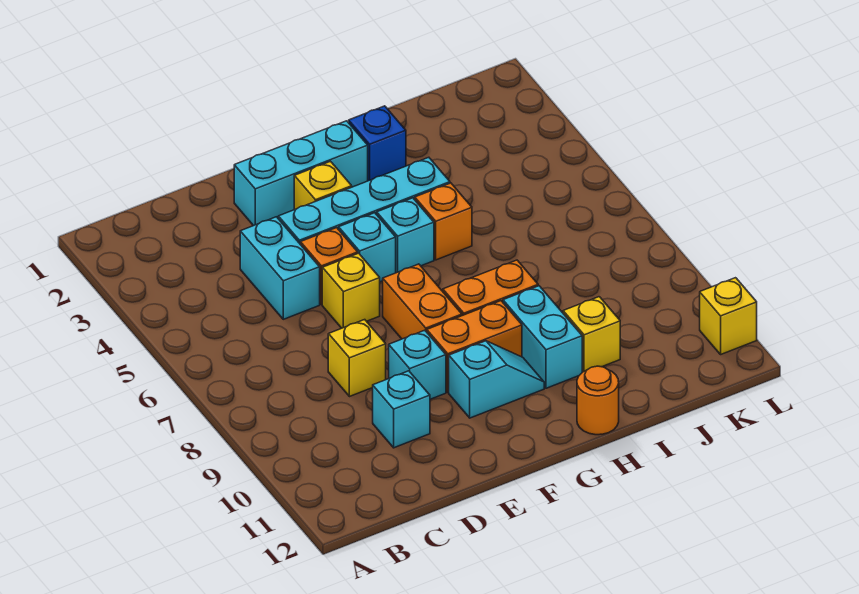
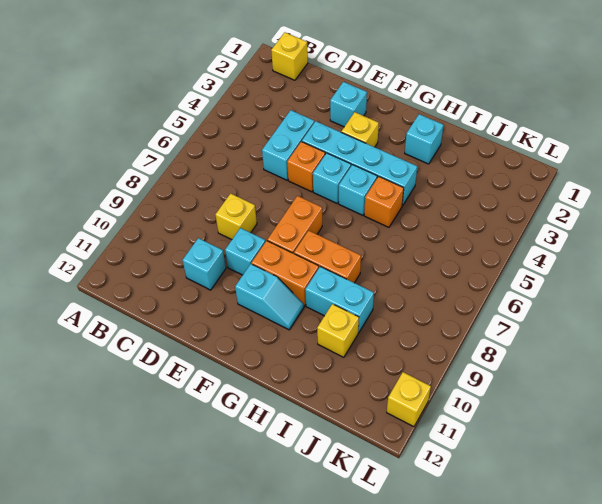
cyan brick E2:G2 level 1 -> cyan brick E2 level 1
yellow brick E6 level 1 -> yellow brick B1 level 1
blue brick H2 level 1 -> cyan brick H2 level 1
cyan brick H9:H10 level 1 -> cyan brick H9:I9 level 1
orange round brick H12 level 1 -> none

